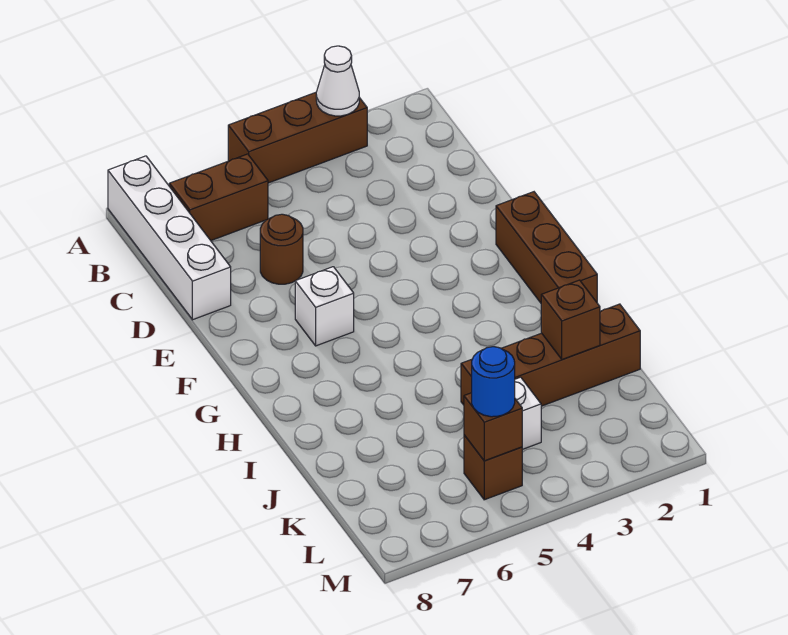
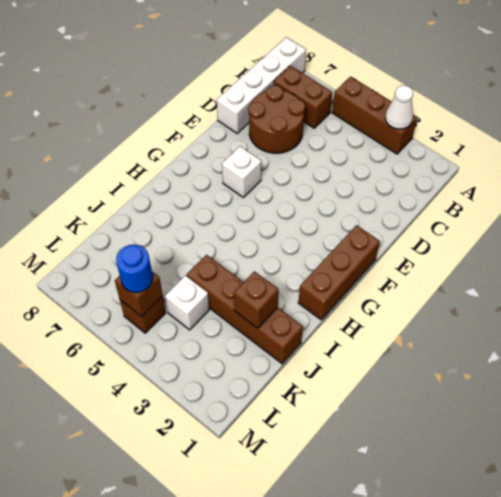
brown round brick D6 level 1 -> brown round brick C6:D7 level 1

